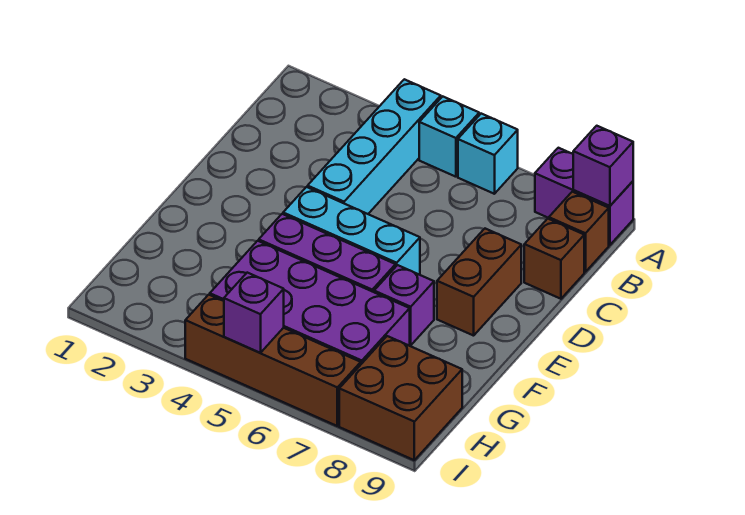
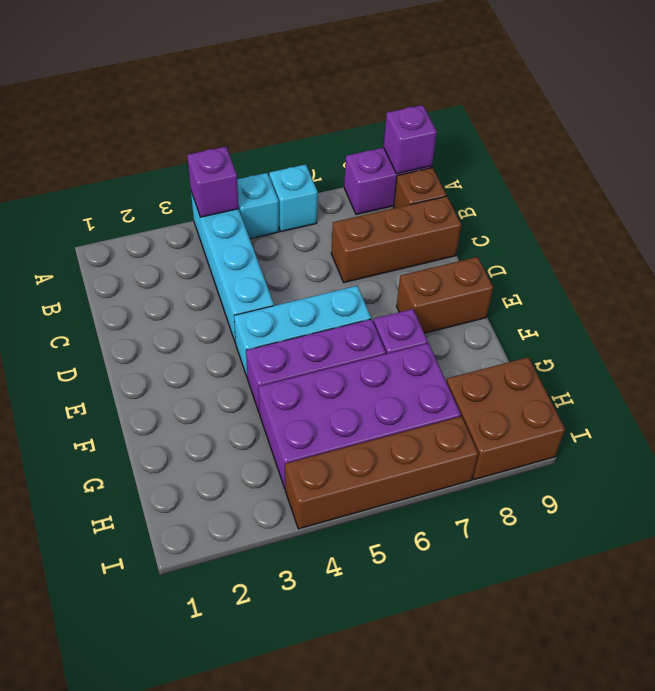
brown brick C9 level 1 -> brown brick C7:C9 level 1
brown brick D8:E8 level 1 -> brown brick E8:E9 level 1
purple brick I5 level 2 -> purple brick A4 level 2

